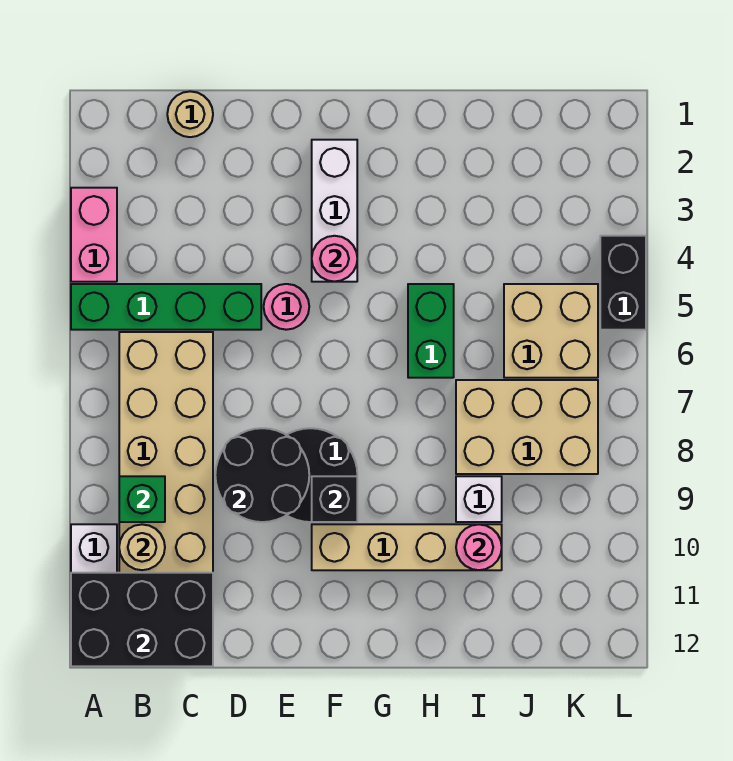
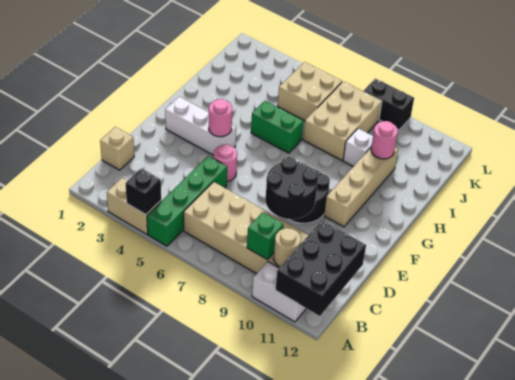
pink brick A3:A4 level 1 -> tan brick A3:A4 level 1
tan round brick C1 level 1 -> tan brick C1 level 1
black brick F9 level 2 -> black brick A4 level 2
black brick L4:L5 level 1 -> black brick L8:L9 level 1

